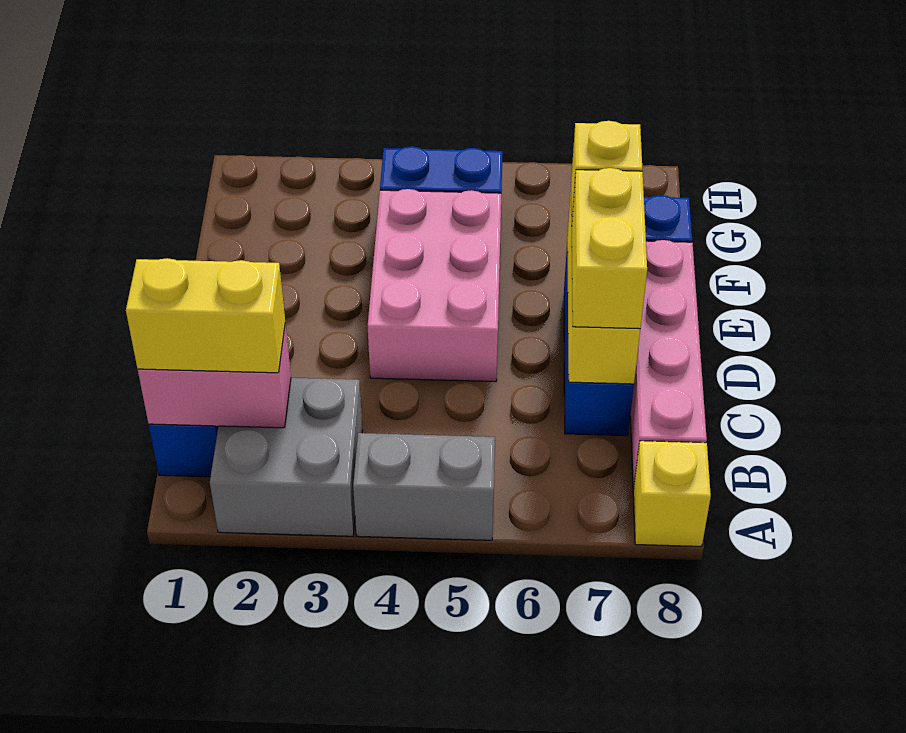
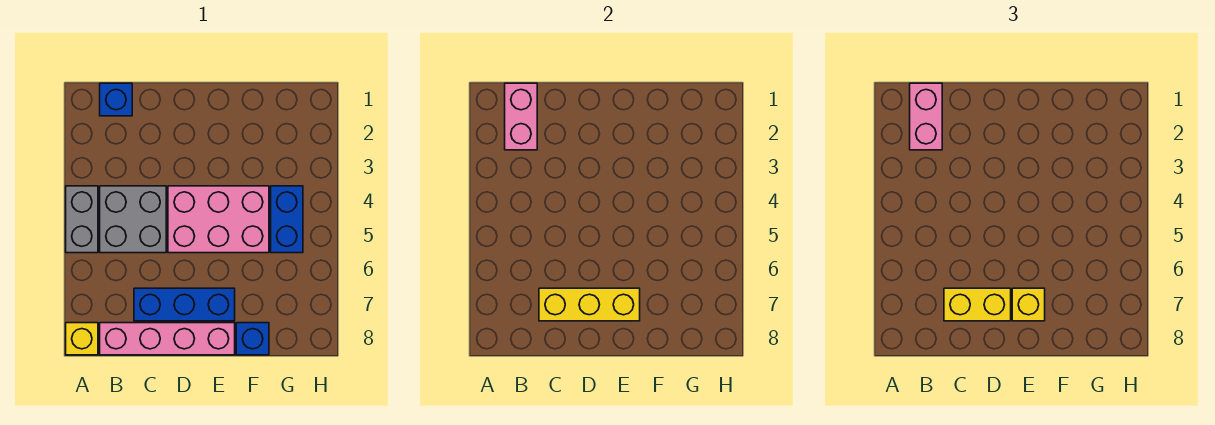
grey brick A2:B3 level 1 -> grey brick B4:C5 level 1
yellow brick B1:B2 level 3 -> pink brick B1:B2 level 3

